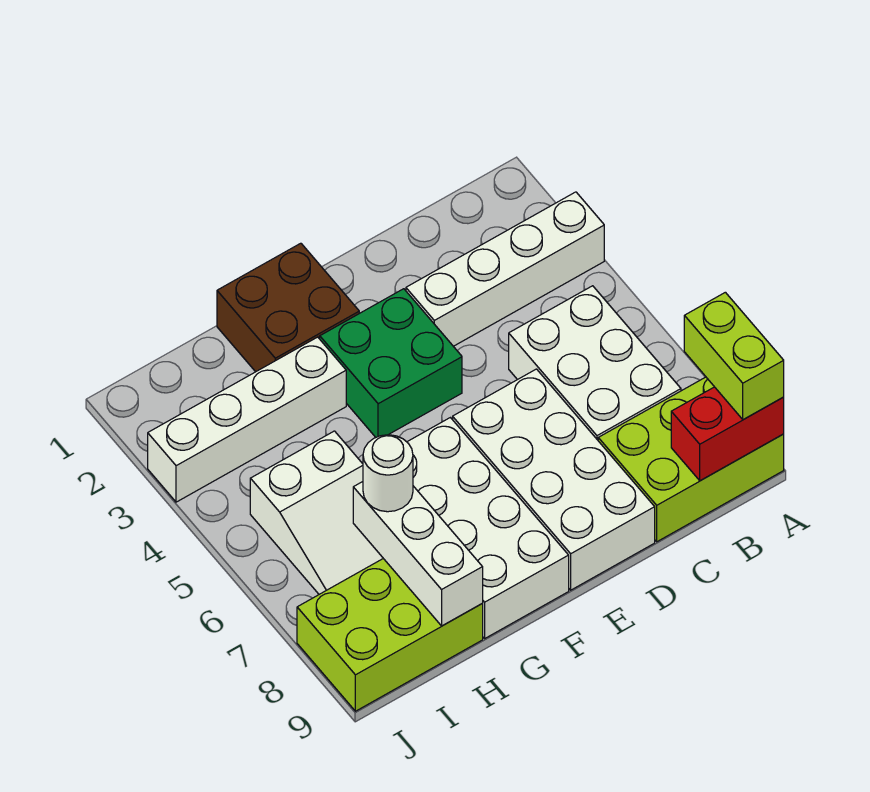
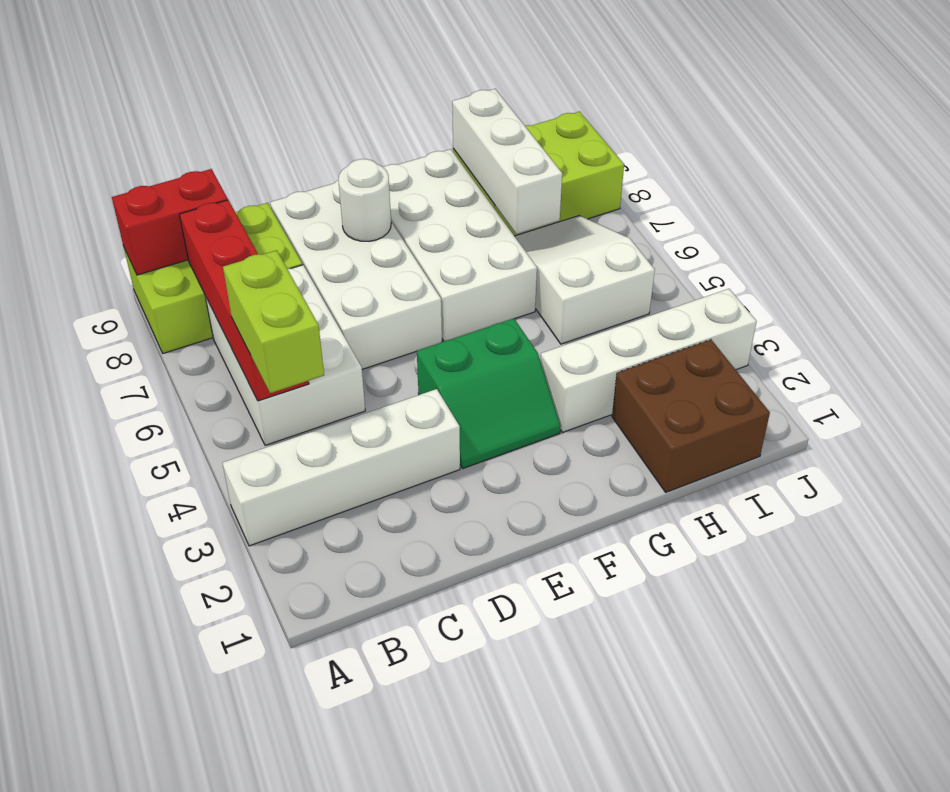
lime brick A8:A9 level 3 -> lime brick B4:B5 level 3
none -> red brick B5:B8 level 2
green brick E3:F4 level 1 -> green slope E3:F4 level 1 top 4
brown brick F1:G2 level 1 -> brown brick H1:I2 level 1
white round brick H7 level 3 -> white round brick E8 level 2

